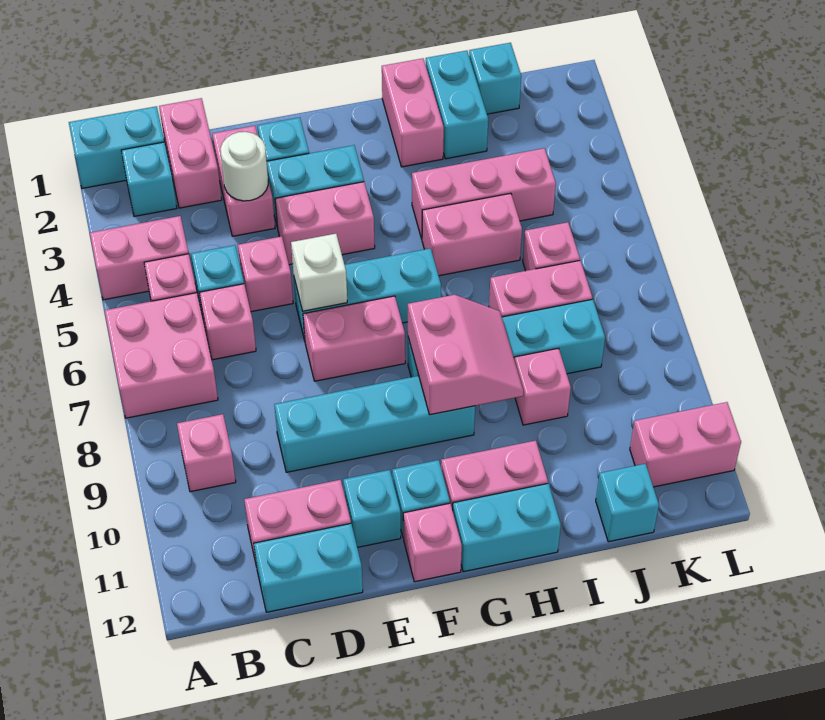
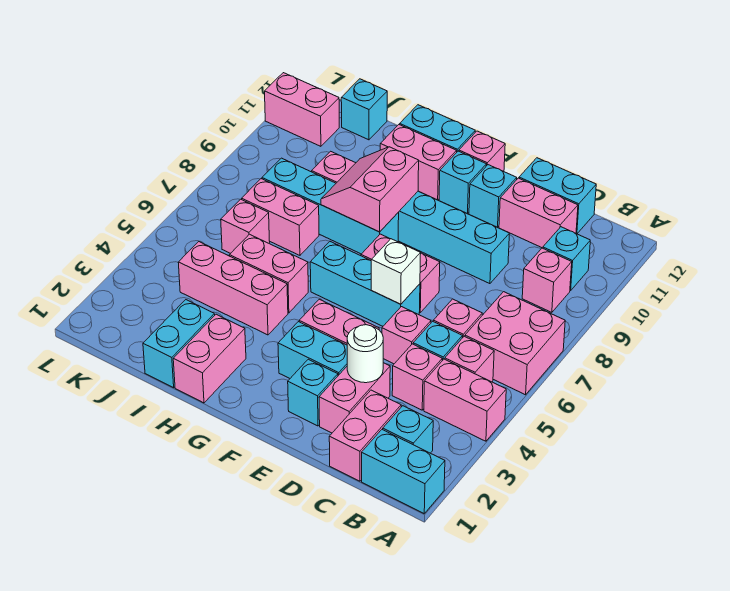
none -> pink brick C4 level 1
cyan brick J1 level 1 -> cyan brick B10 level 1

